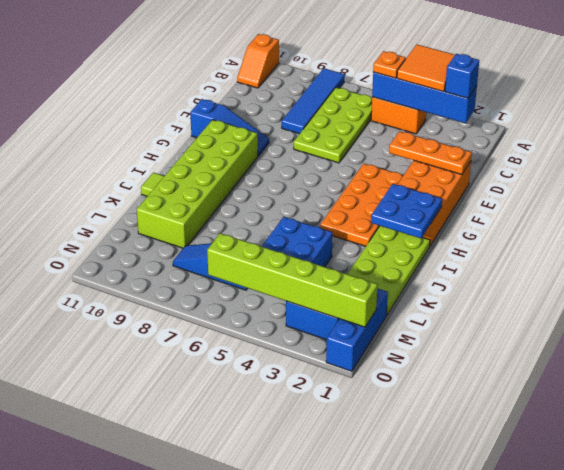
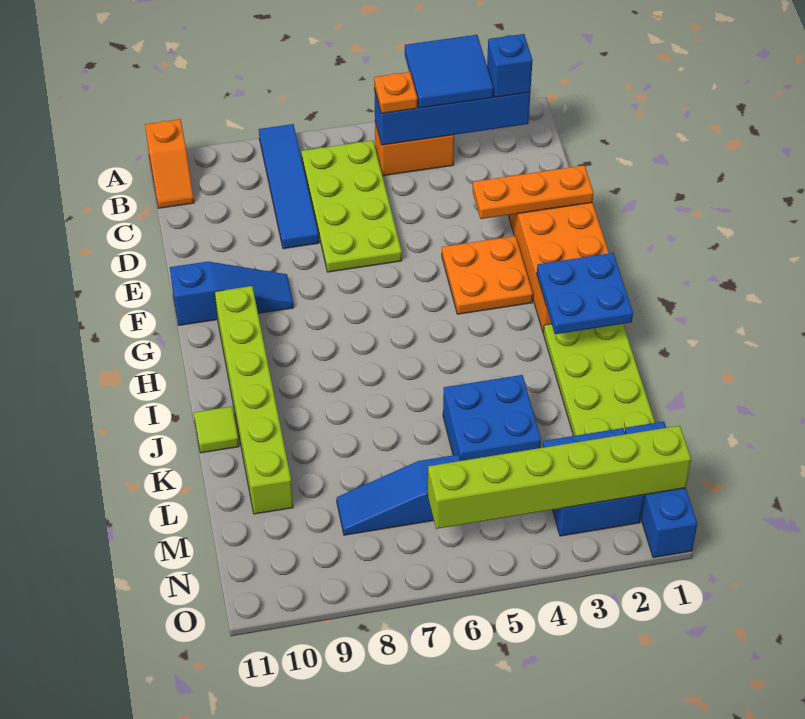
orange tile A3:B4 level 3 -> blue tile A3:B4 level 3
orange plate F3:I4 level 1 -> orange plate F3:G4 level 1
lime brick G9:L10 level 1 -> lime brick G10:L10 level 1

